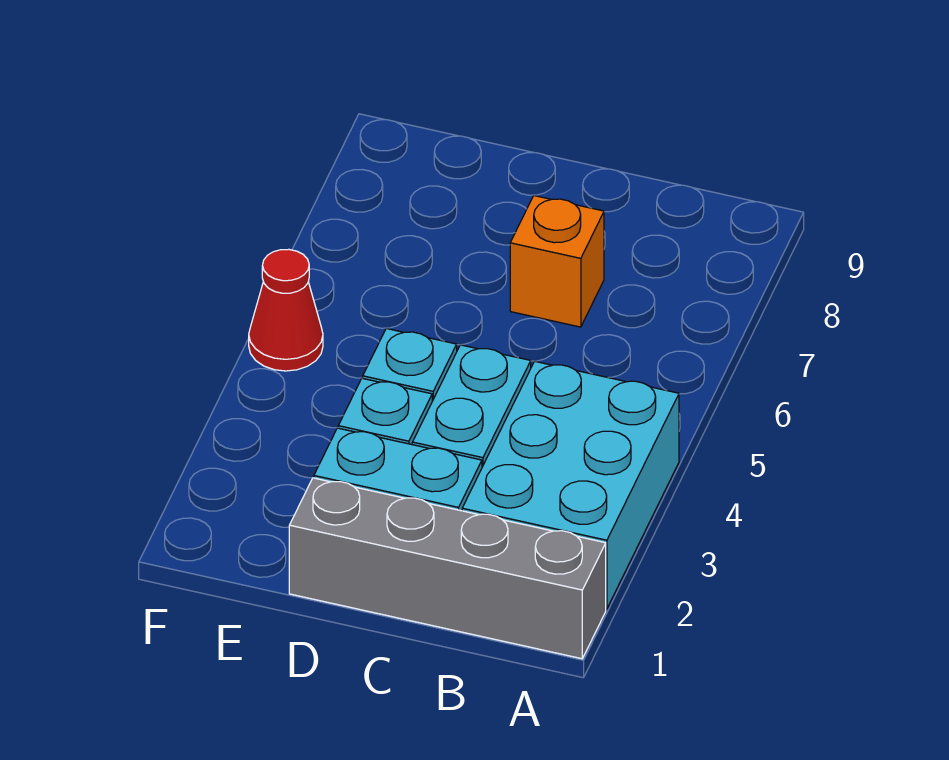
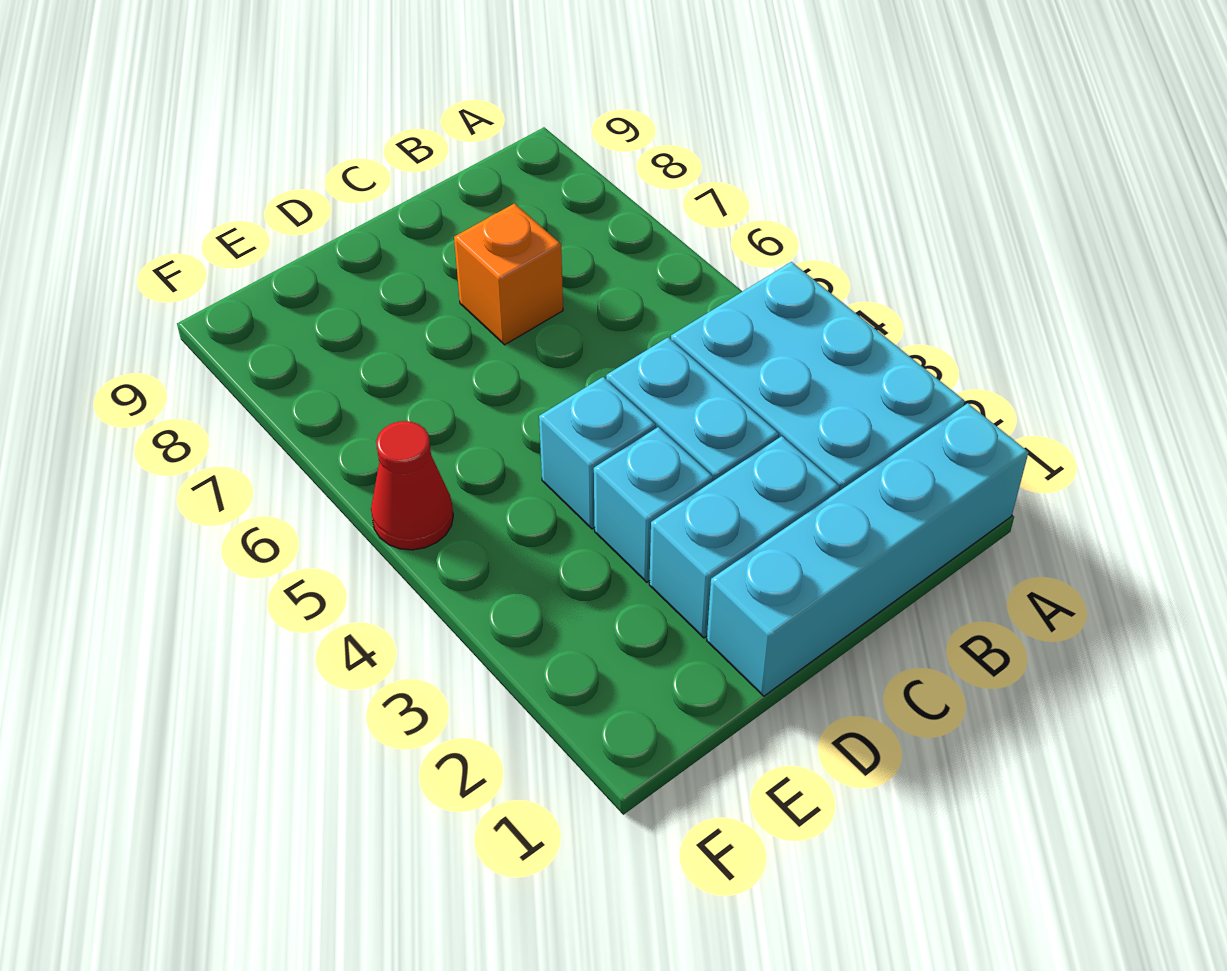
grey brick A1:D1 level 1 -> cyan brick A1:D1 level 1

